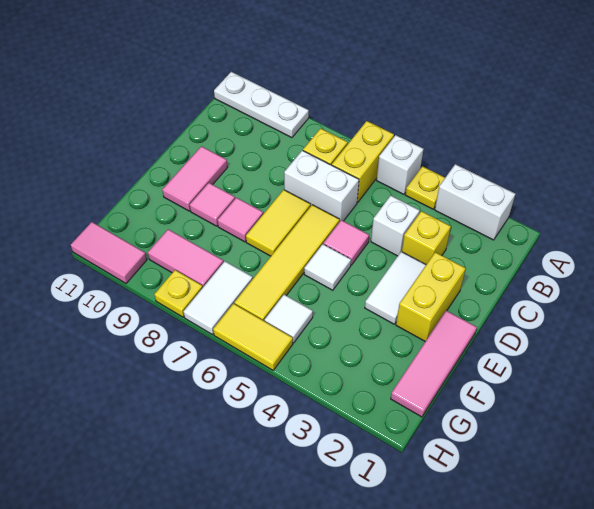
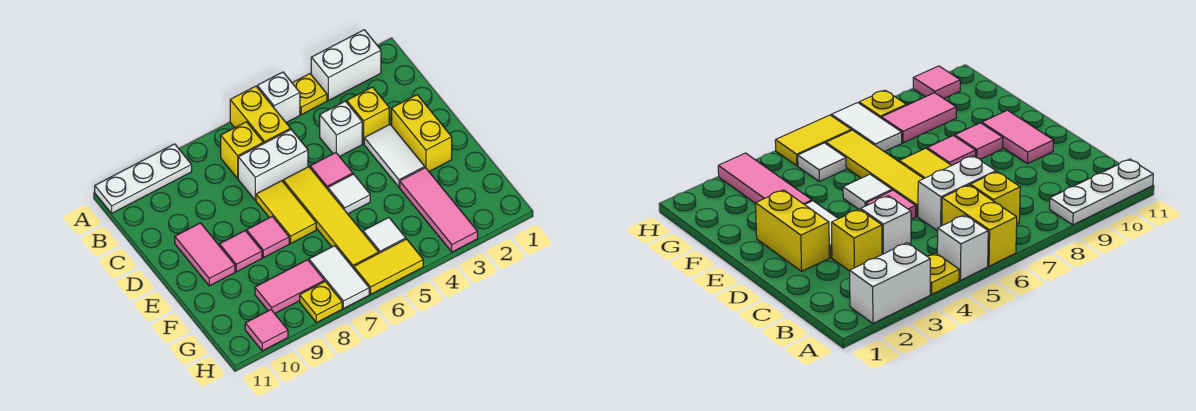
pink tile E1:G1 level 1 -> pink tile F3:H3 level 1
pink tile H10:H11 level 1 -> pink tile H10 level 1

